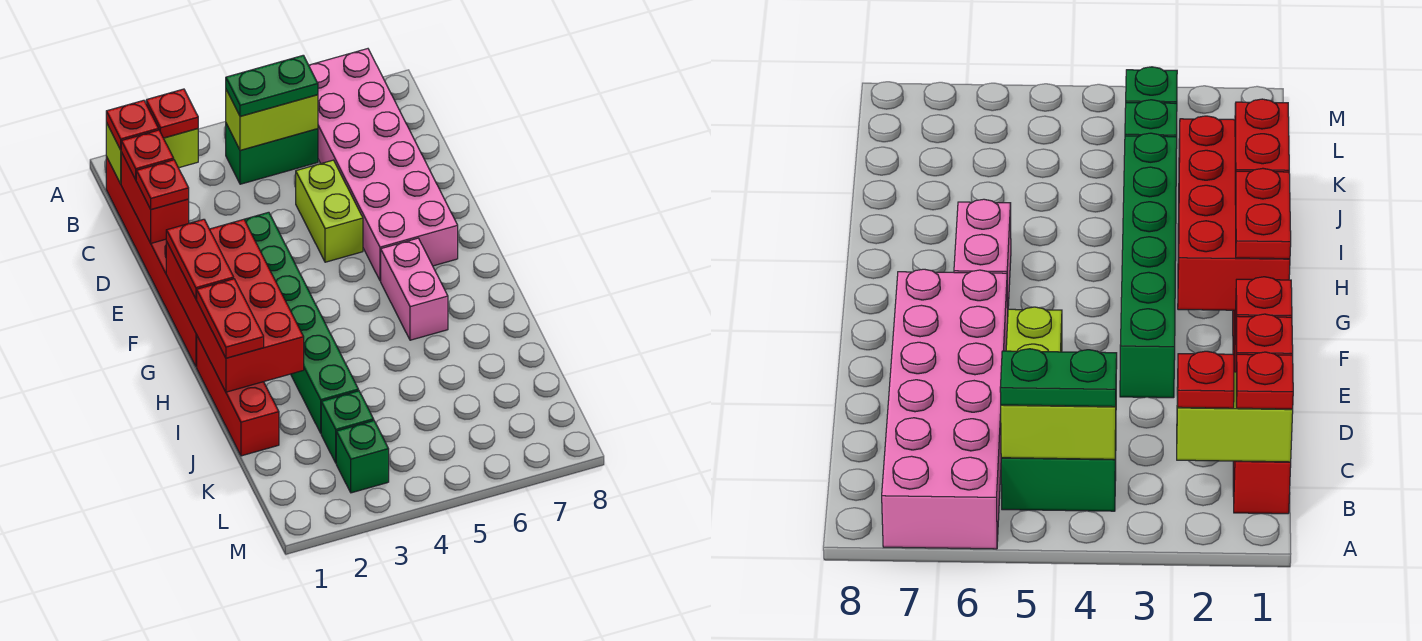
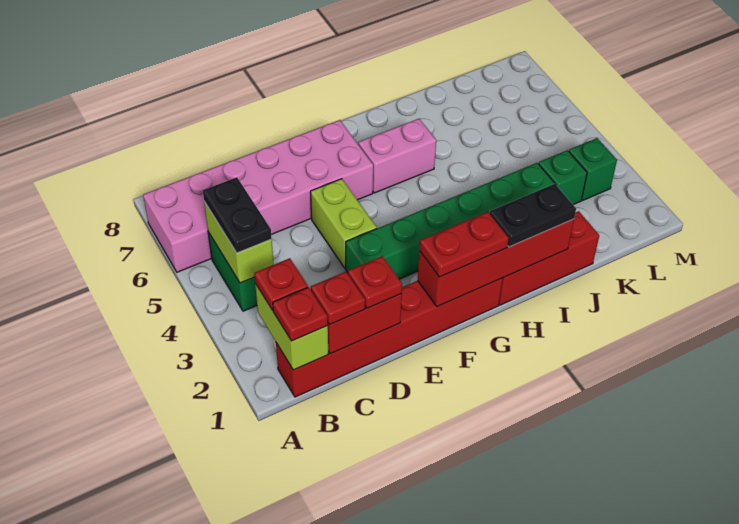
green plate B4:B5 level 3 -> black plate B4:B5 level 3
lime brick D5:E5 level 1 -> lime brick E4:E5 level 1
red brick F1:I2 level 2 -> red brick F1:I1 level 2
red plate H1:I1 level 3 -> black plate H1:I1 level 3

